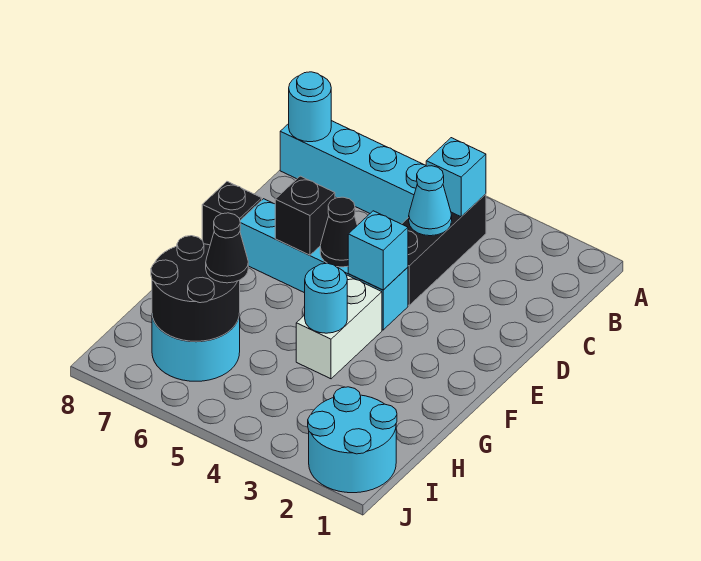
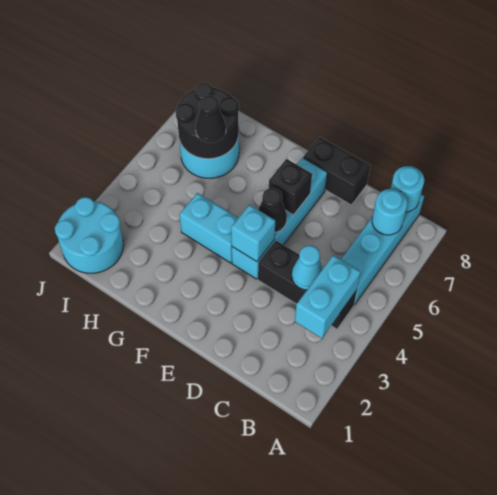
cyan brick B4 level 2 -> cyan brick B3:B4 level 2
black brick E8 level 1 -> black brick D8:E8 level 1
white brick F4:G4 level 1 -> cyan brick F4:G4 level 1
cyan round brick G4 level 2 -> cyan round brick B7 level 2

